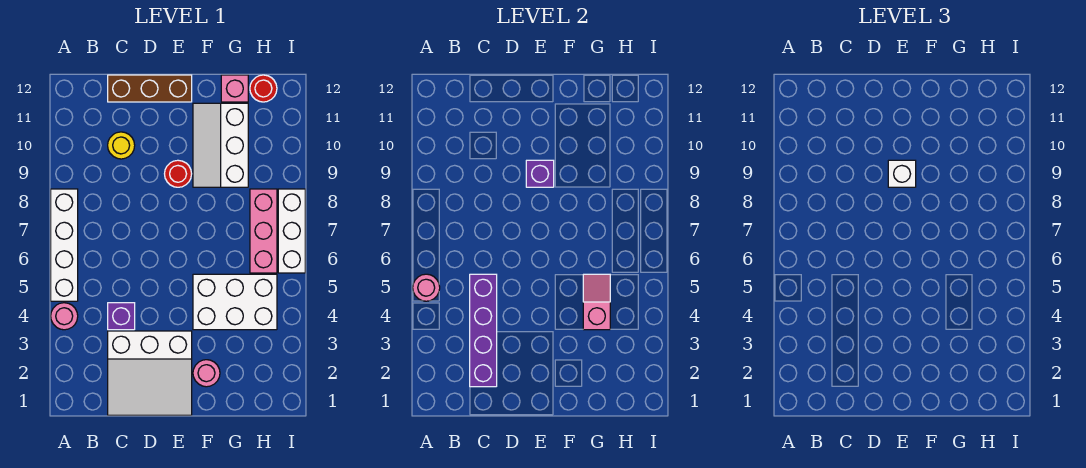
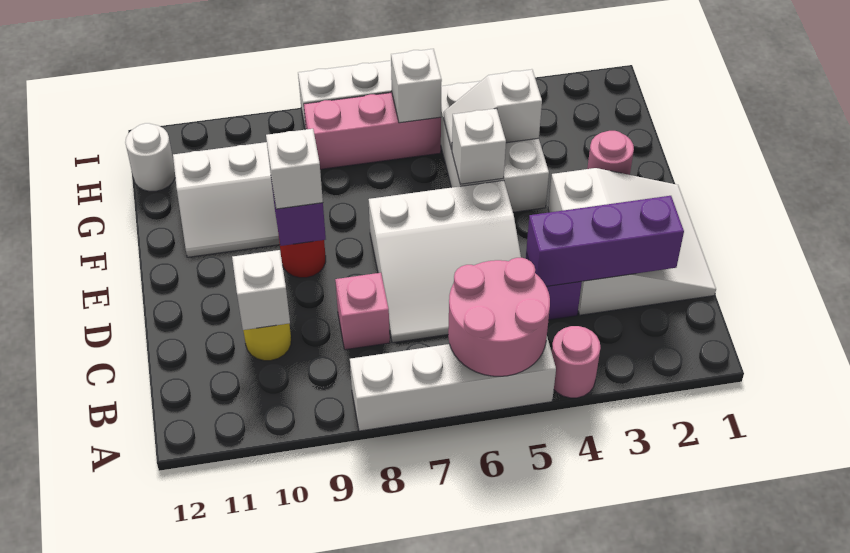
pink round brick A5 level 2 -> pink round brick A5:B6 level 2
purple brick C2:C5 level 2 -> purple brick C2:C4 level 2
none -> white slope C5:E7 level 1 top E
none -> white brick C10 level 2
brown brick C12:E12 level 1 -> none
none -> white brick F5 level 2
pink slope G4:G5 level 2 top 4 -> white slope G4:G5 level 2 top 4
pink brick G12 level 1 -> pink brick C8 level 1
none -> white brick H6 level 2
red round brick H12 level 1 -> white round brick H12 level 1

